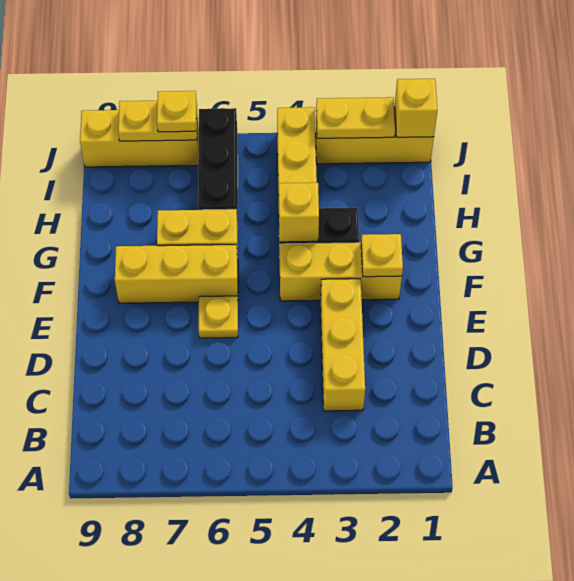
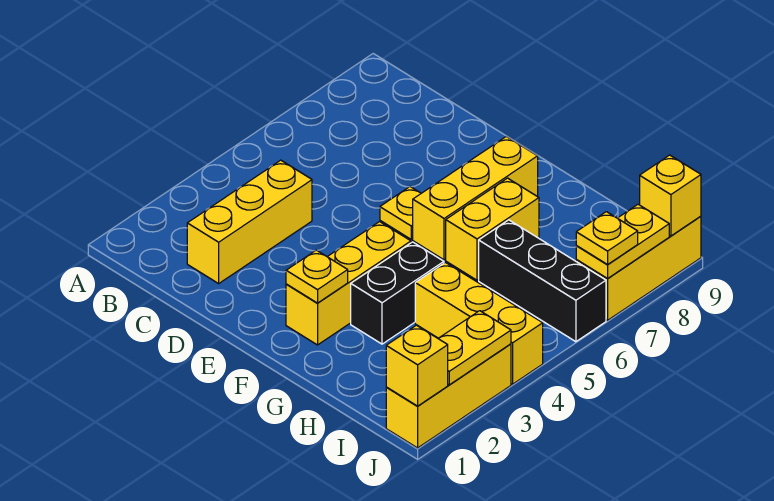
yellow brick C3:E3 level 1 -> yellow brick C2:C4 level 1
yellow brick G4 level 2 -> yellow brick J9 level 2

